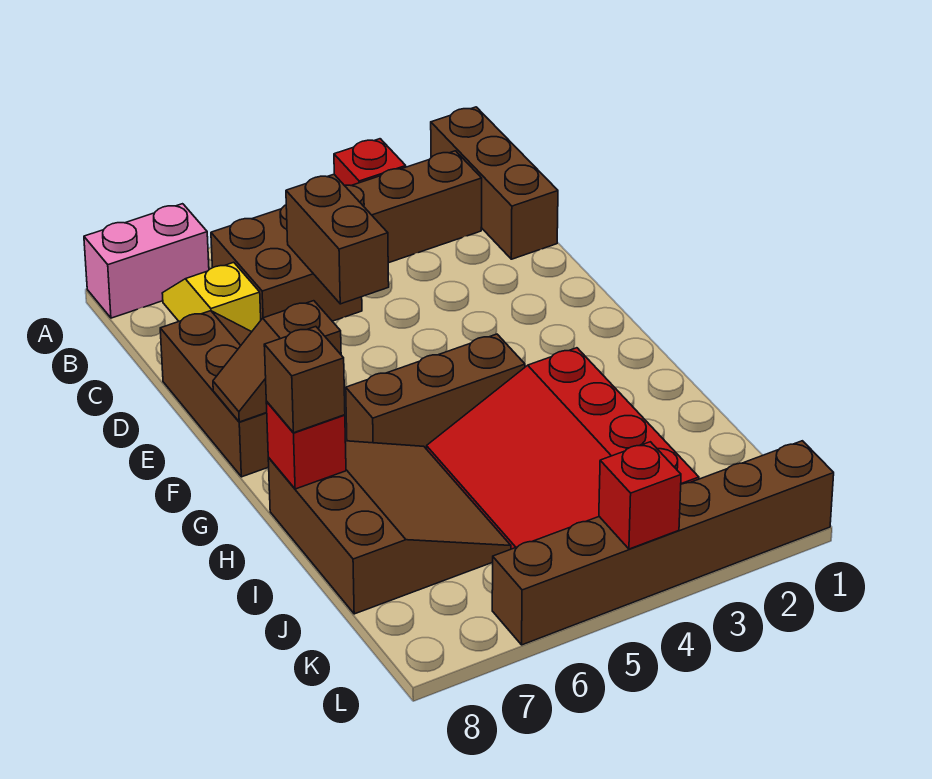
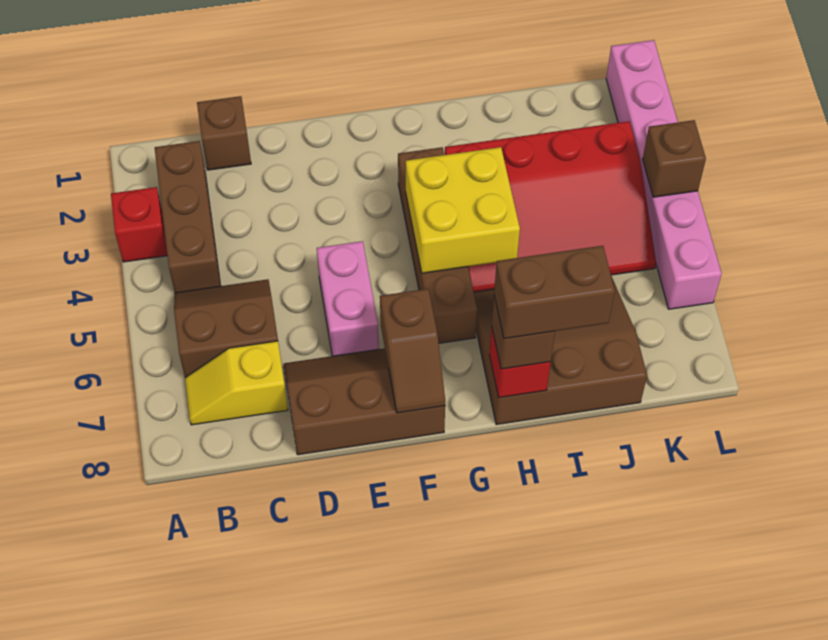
brown brick A1:C1 level 1 -> brown brick C1 level 1
pink brick A7:A8 level 1 -> pink brick E5:E6 level 1
brown brick B5:C6 level 1 -> brown slope B5:C6 level 1 top 6
brown brick C5:D5 level 2 -> brown brick H8:I8 level 4
brown brick G4:G6 level 1 -> brown brick G3:G6 level 1
none -> yellow brick G4:H5 level 2
brown brick L1:L6 level 1 -> pink brick L1:L6 level 1
red brick L4 level 2 -> brown brick L4 level 2

